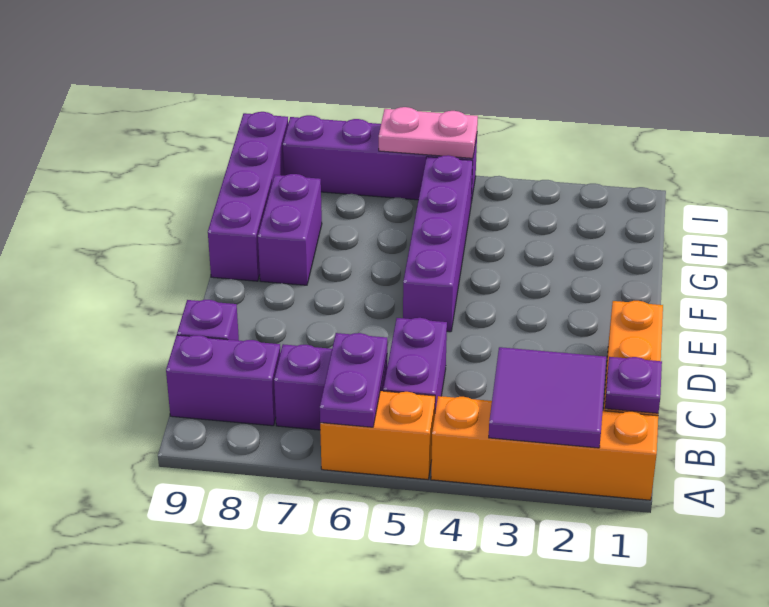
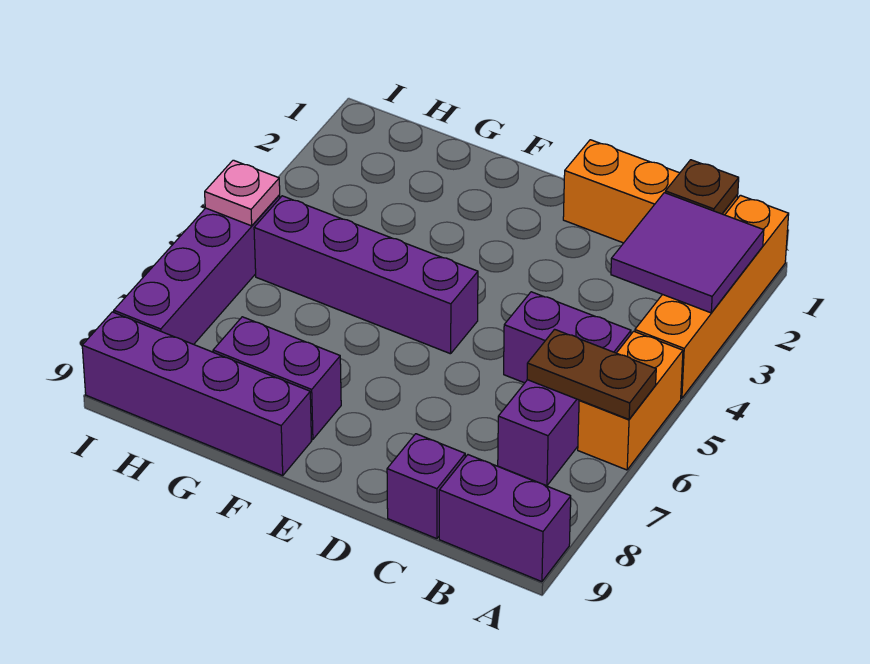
purple plate A6:B6 level 2 -> brown plate A6:B6 level 2
purple plate B1 level 2 -> brown plate B1 level 2
purple brick B8:B9 level 1 -> purple brick A9:B9 level 1
pink plate I5:I6 level 2 -> pink plate I5 level 2

